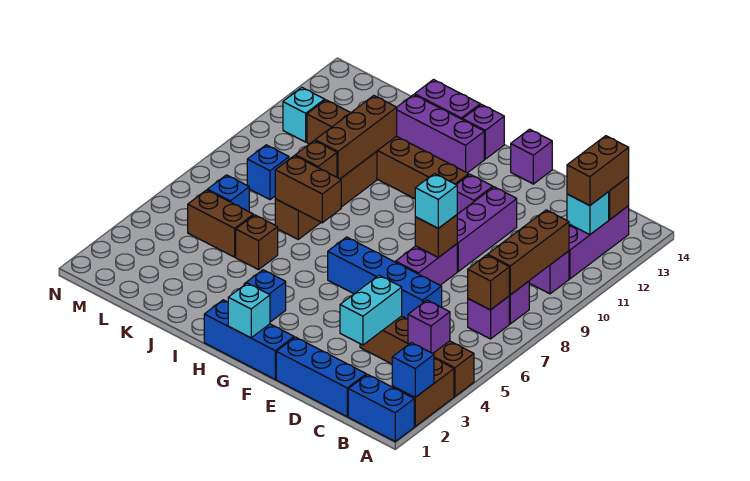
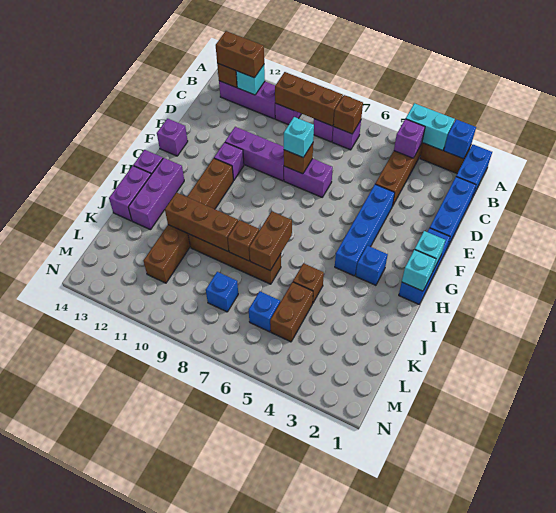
cyan brick D3:D4 level 2 -> cyan brick A3:A4 level 2
blue brick D6:G6 level 1 -> blue brick E4:H4 level 1
cyan brick M11 level 1 -> cyan brick H1 level 2

